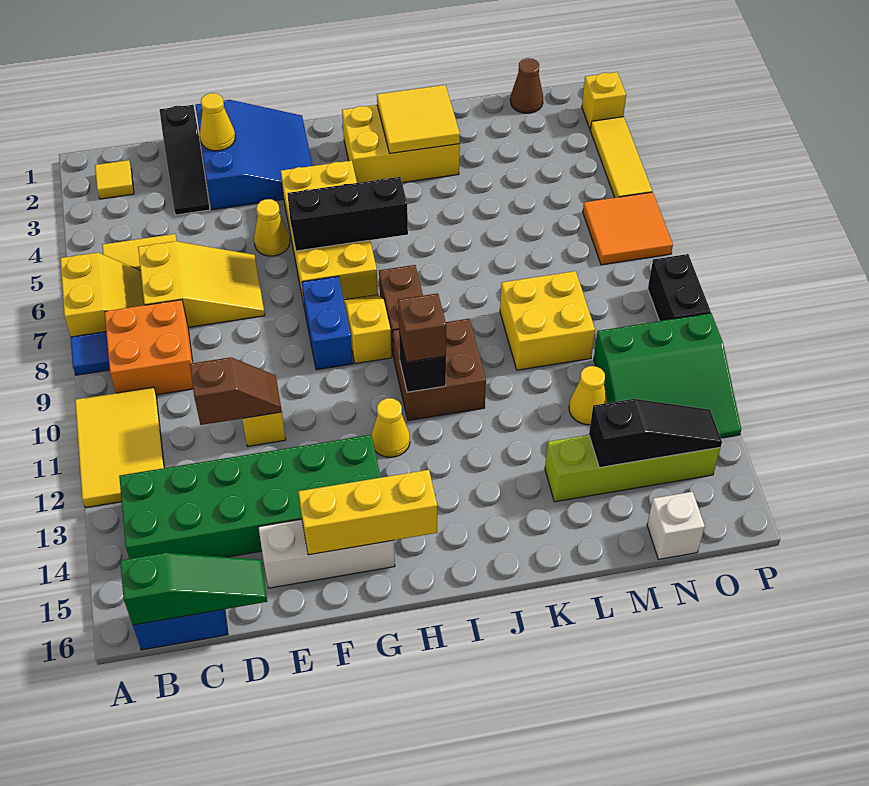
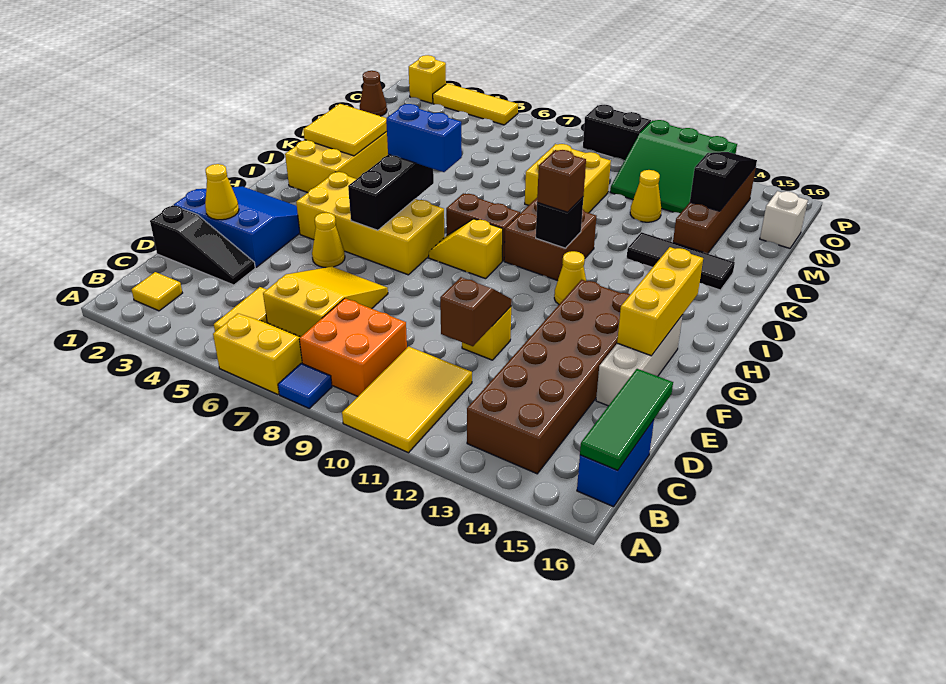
yellow tile A10:B12 level 1 -> yellow tile A10:C11 level 1
green brick B13:G14 level 1 -> brown brick B13:G14 level 1
green slope B16:D16 level 2 top B -> green tile B16:D16 level 2
blue brick G8:G9 level 1 -> blue brick I6:I7 level 3
none -> black tile K13:K15 level 1
lime brick L14:O14 level 1 -> brown brick L14:O14 level 1
green slope N11:P13 level 1 top 11 -> green slope N11:P13 level 1 top P
orange tile O6:P7 level 1 -> none

